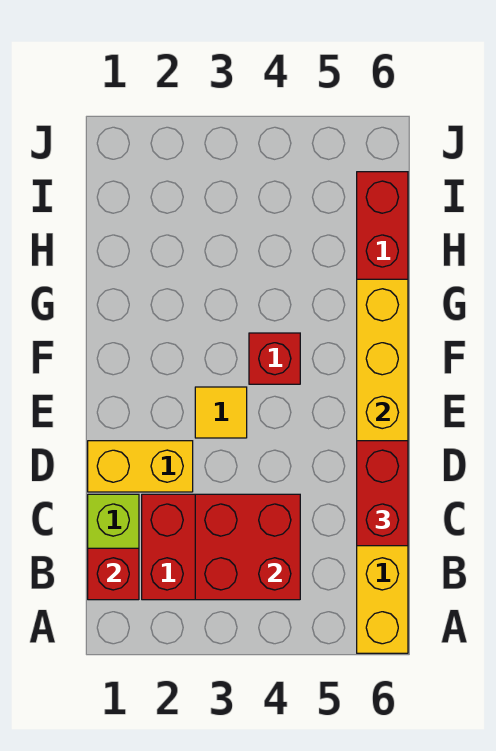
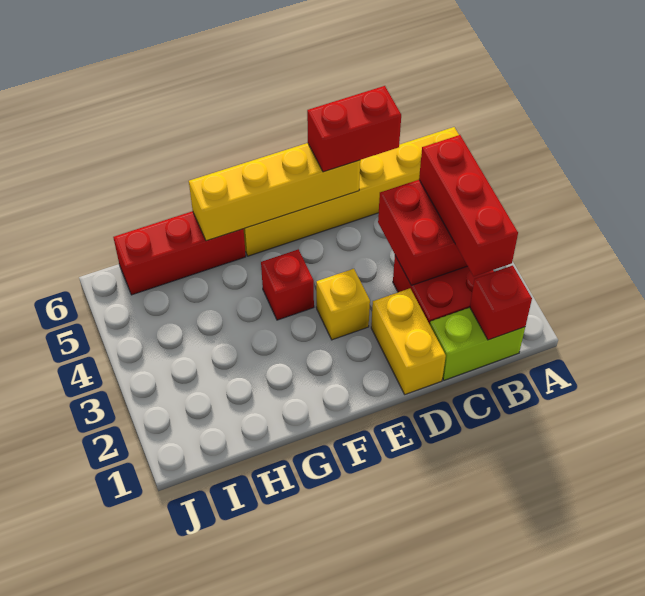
none -> red brick B2:B4 level 3
yellow tile E3 level 1 -> yellow brick E3 level 1

